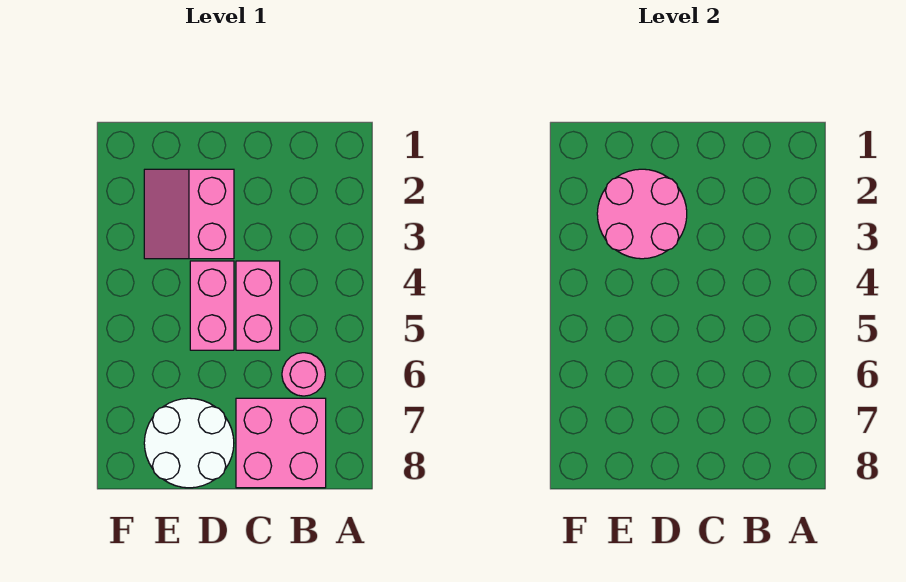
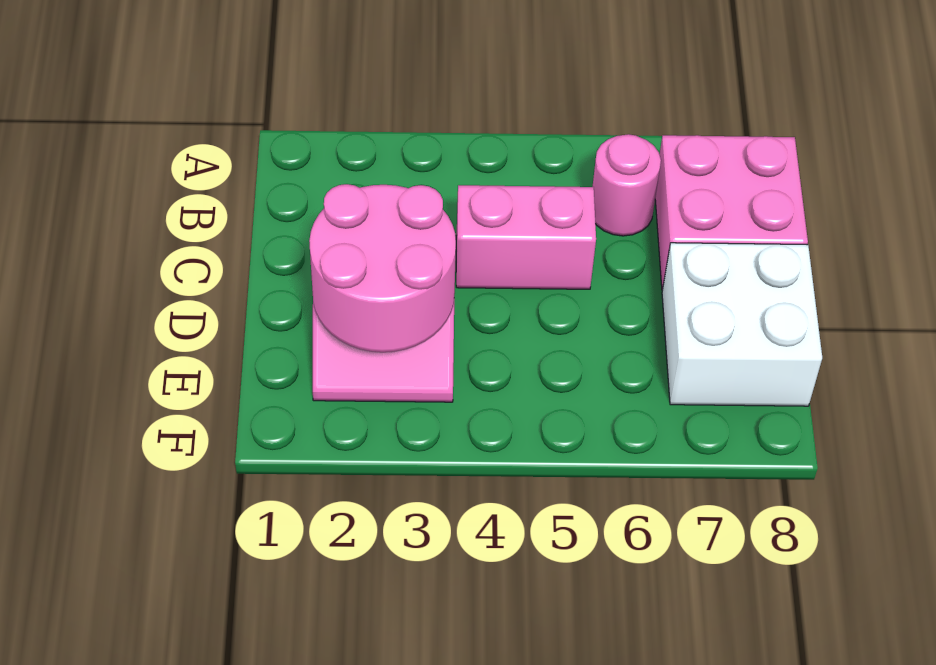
pink brick D4:D5 level 1 -> none
white round brick D7:E8 level 1 -> white brick D7:E8 level 1

